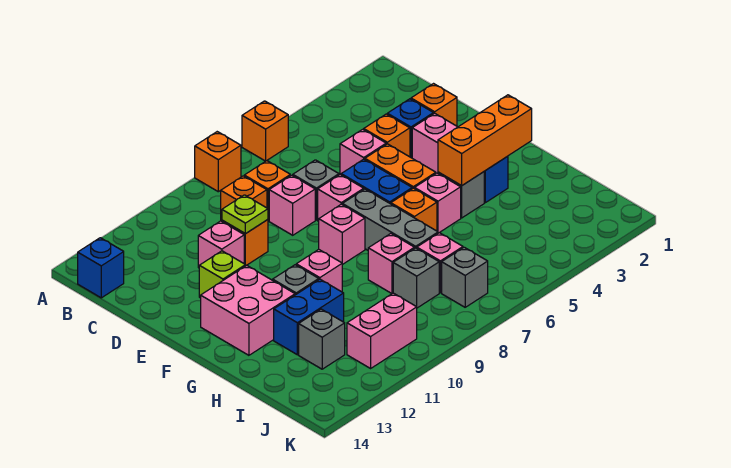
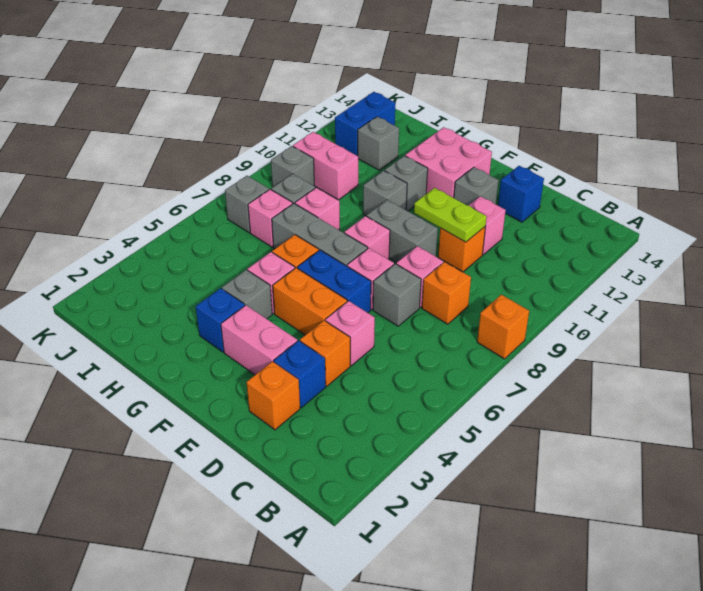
orange brick A6 level 1 -> none
blue brick B14 level 1 -> blue brick D13 level 1
orange brick C9 level 1 -> none
lime plate D10 level 2 -> lime plate D10:E10 level 2
none -> grey brick E9:F9 level 1
lime brick E12 level 1 -> grey brick E12 level 1
orange brick G2:G4 level 2 -> none
pink brick G10 level 1 -> grey brick G10 level 1
blue brick H11:H12 level 1 -> blue brick J12:J13 level 1
none -> grey brick J9 level 1
pink brick J10:J11 level 1 -> pink brick I10:J10 level 1

